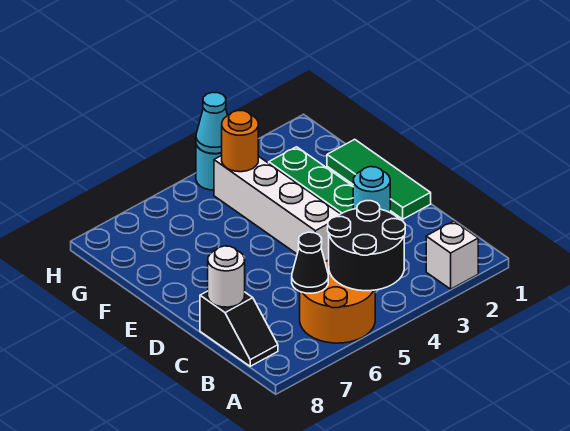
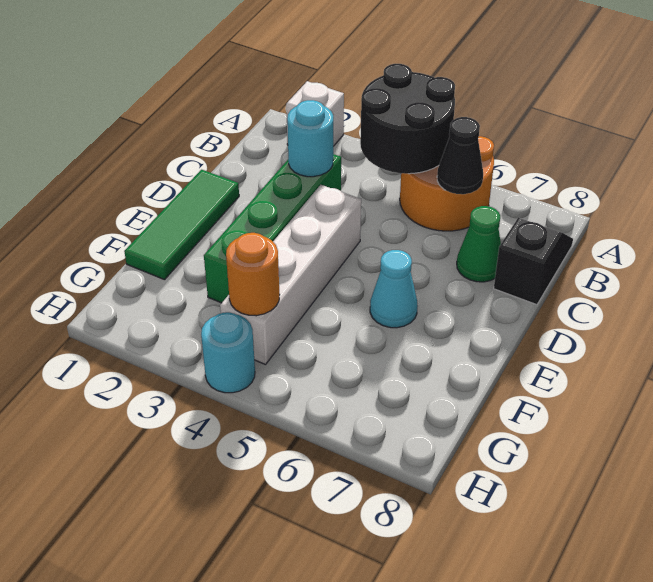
none -> green cone C7 level 1
white round brick C8 level 2 -> none
cyan cone H4 level 2 -> cyan cone E6 level 1

